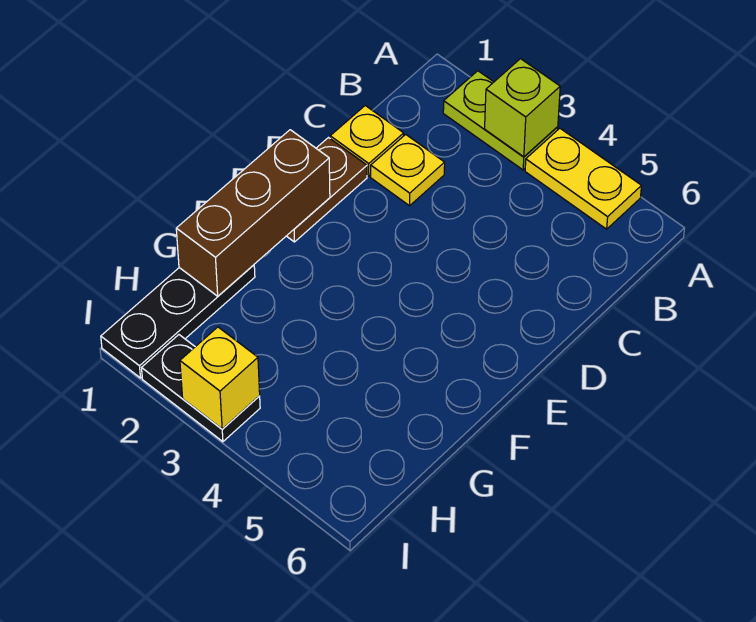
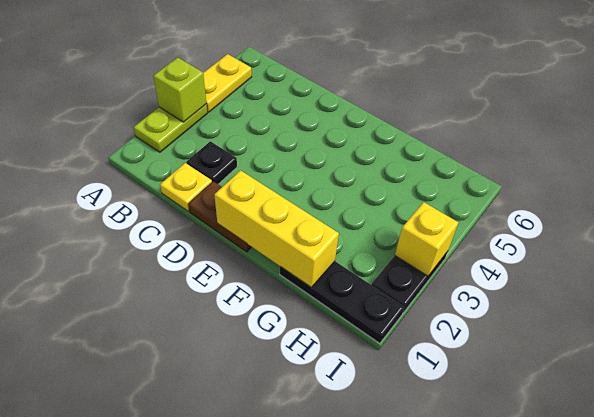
yellow plate C2 level 1 -> black plate C2 level 1
brown brick E1:G1 level 2 -> yellow brick E1:G1 level 2

